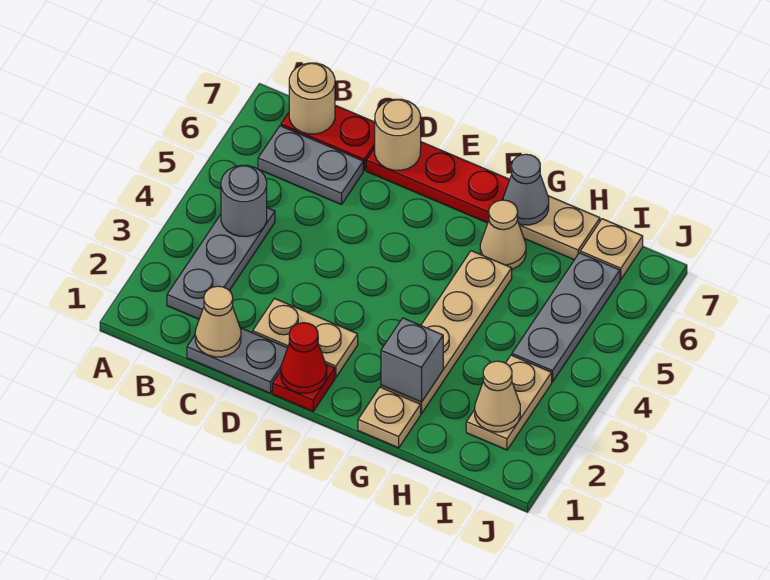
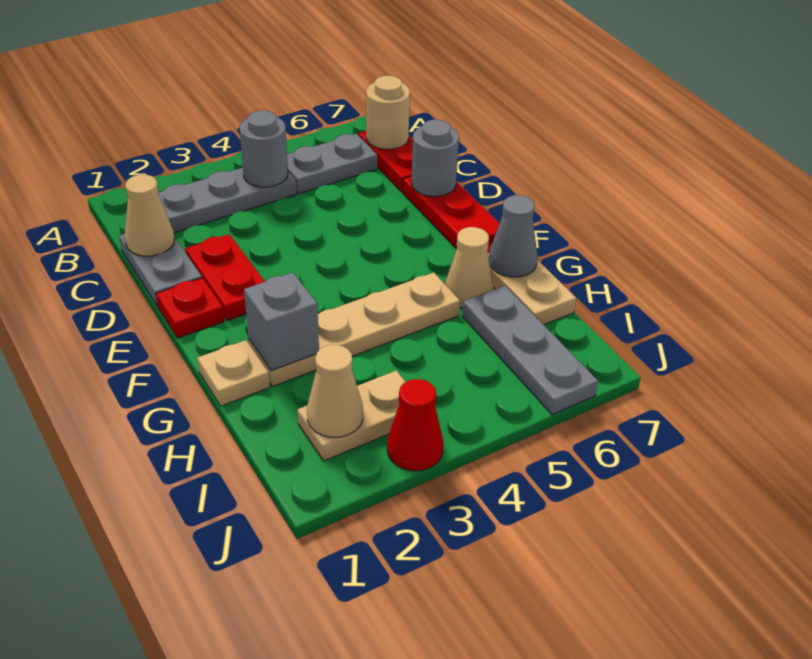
grey plate B6:C6 level 1 -> grey plate B5:B6 level 1
tan plate D2:E2 level 1 -> red plate D2:E2 level 1
tan round brick D7 level 2 -> grey round brick D7 level 2
red cone E1 level 2 -> red cone J3 level 1
grey plate I4:I6 level 1 -> grey plate H6:J6 level 1
tan plate I7 level 1 -> none

